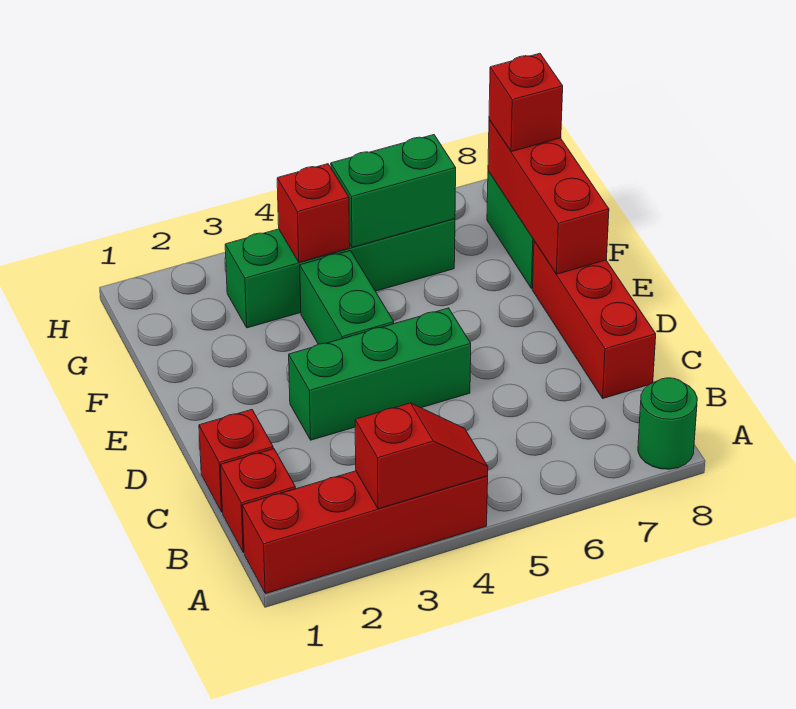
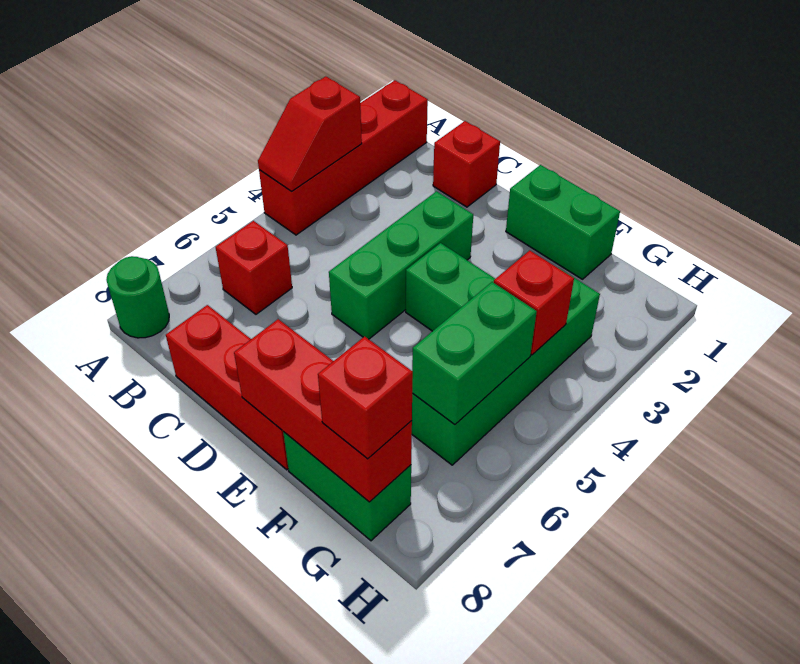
red brick B1 level 1 -> red brick B6 level 1
none -> green brick E1:F1 level 1

